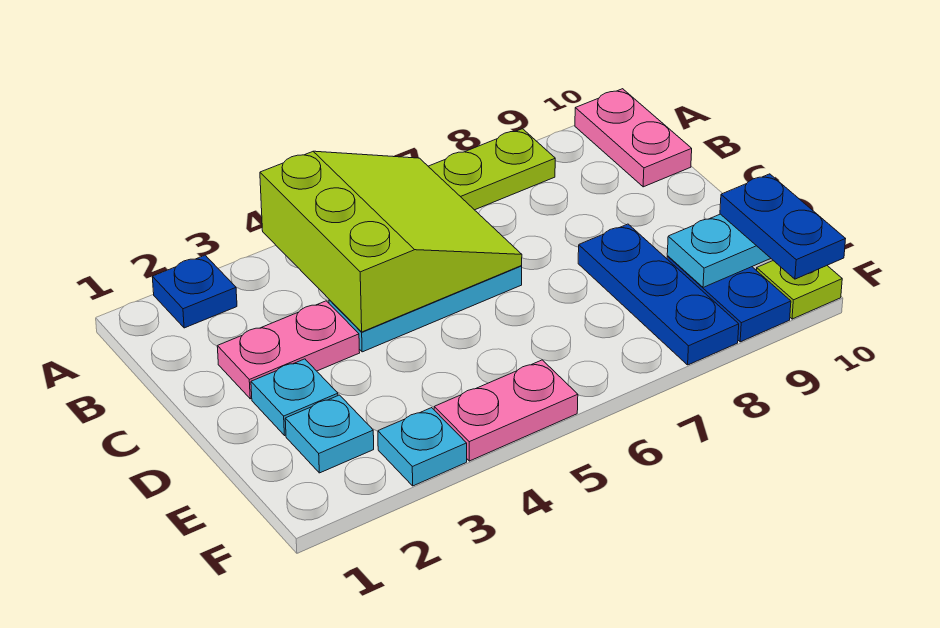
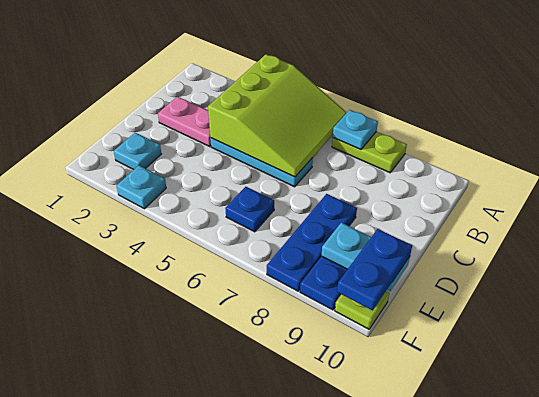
blue plate A2 level 1 -> blue plate E6 level 1
pink plate A10:B10 level 1 -> none
cyan plate D2 level 1 -> cyan plate A7 level 2
pink plate F4:F5 level 1 -> none

